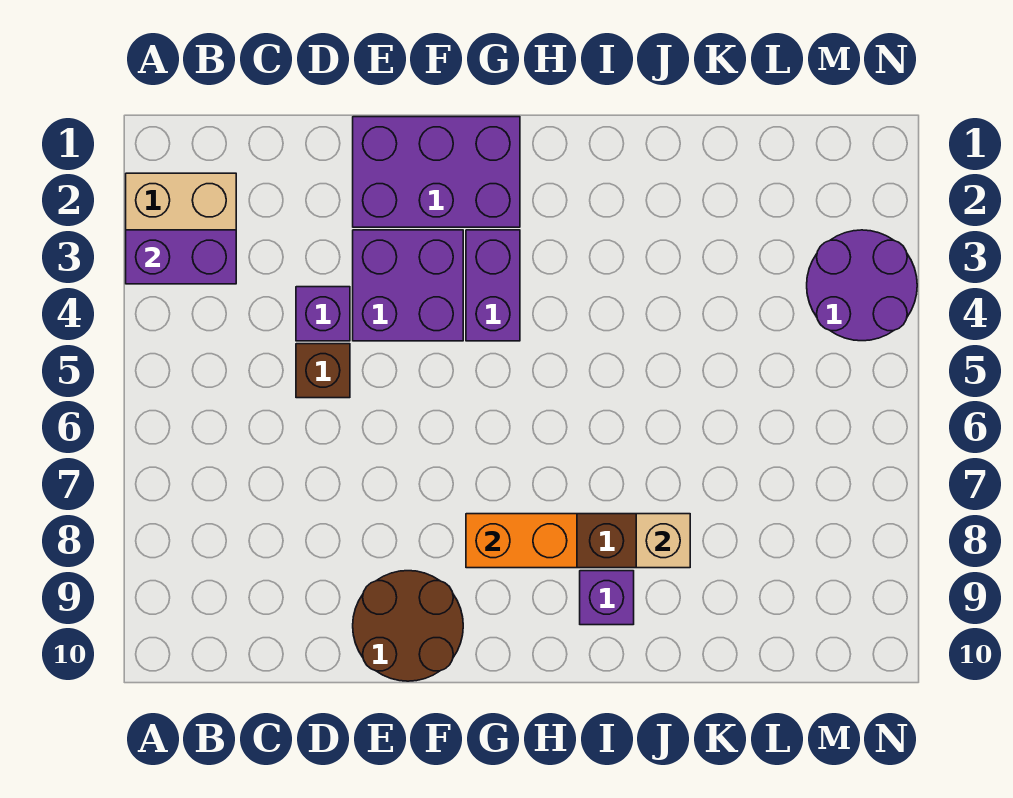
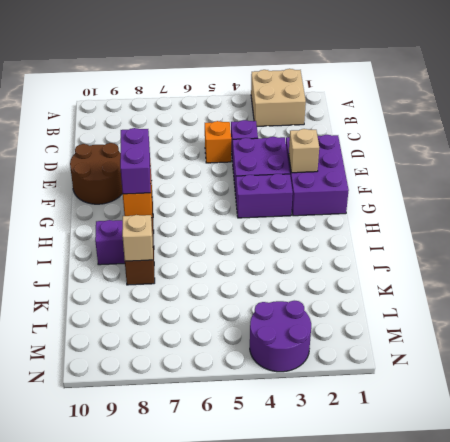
purple brick A3:B3 level 2 -> purple brick G8:H8 level 3
brown brick D5 level 1 -> orange brick D5 level 1
none -> tan brick F2 level 2

